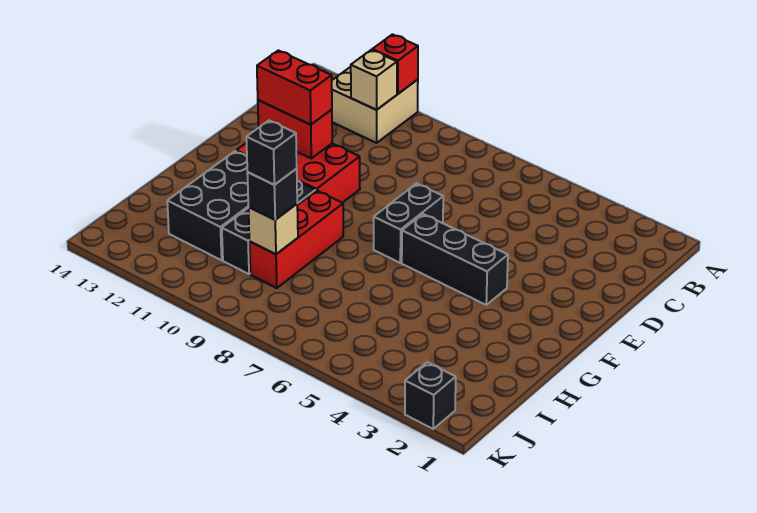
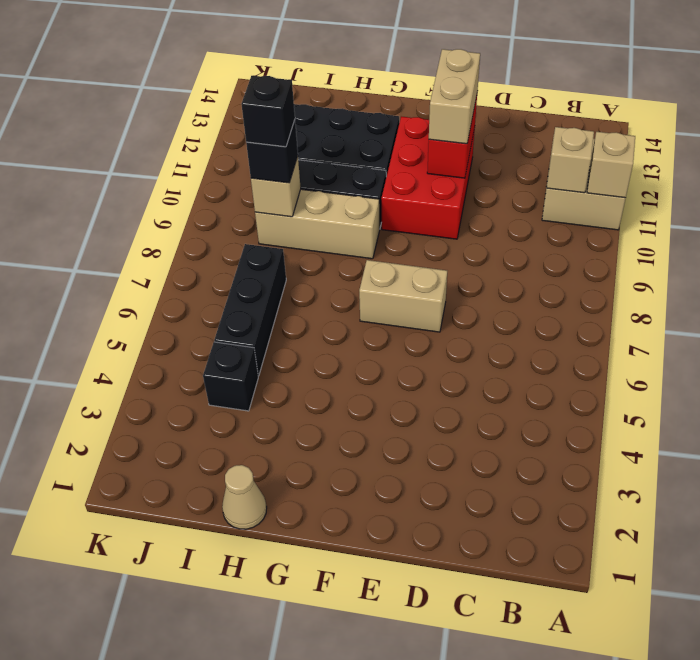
red brick A11 level 2 -> tan brick A11 level 2
black brick E7:F7 level 1 -> tan brick E7:F7 level 1
red brick E11:E12 level 3 -> tan brick E11:E12 level 3
black brick F4:F6 level 1 -> black brick I5:I7 level 1
red brick G9:I9 level 1 -> tan brick G9:I9 level 1
none -> tan cone H1 level 1
black brick K2 level 1 -> black brick I4 level 1

